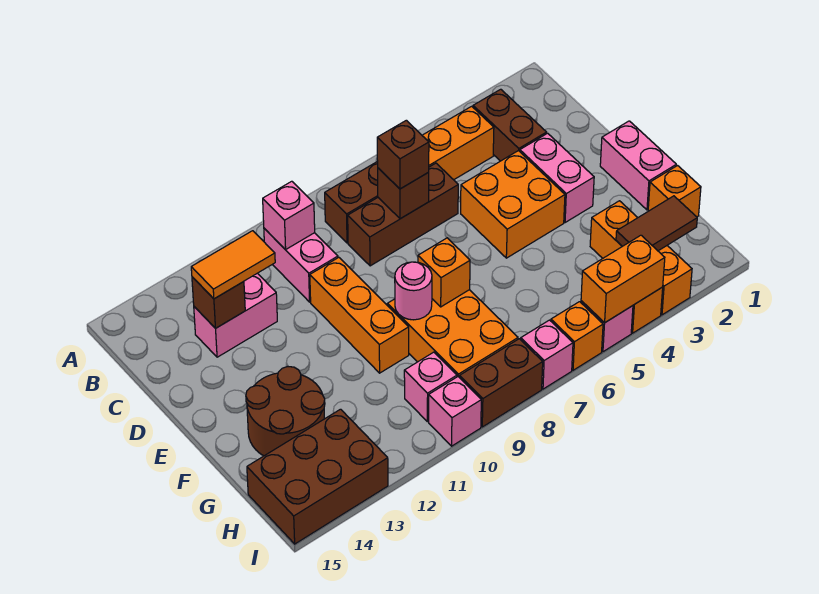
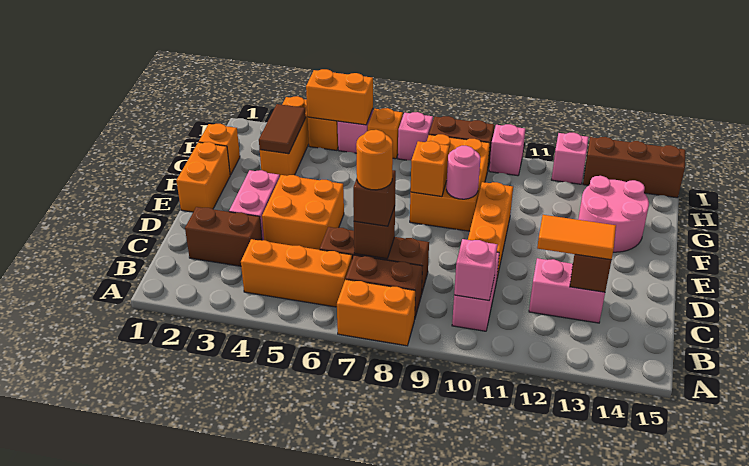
none -> orange brick A7:A8 level 1
brown brick B3:C3 level 1 -> brown brick C2:C3 level 1
none -> orange round brick C7 level 4
pink brick E1:F1 level 1 -> orange brick E1:F1 level 1
brown round brick F13:G14 level 1 -> pink round brick F13:G14 level 1
brown tile H2:H3 level 2 -> brown tile G3:H3 level 2
pink brick H10 level 1 -> pink brick I12 level 1
brown brick H13:I15 level 1 -> brown brick I13:I15 level 1

